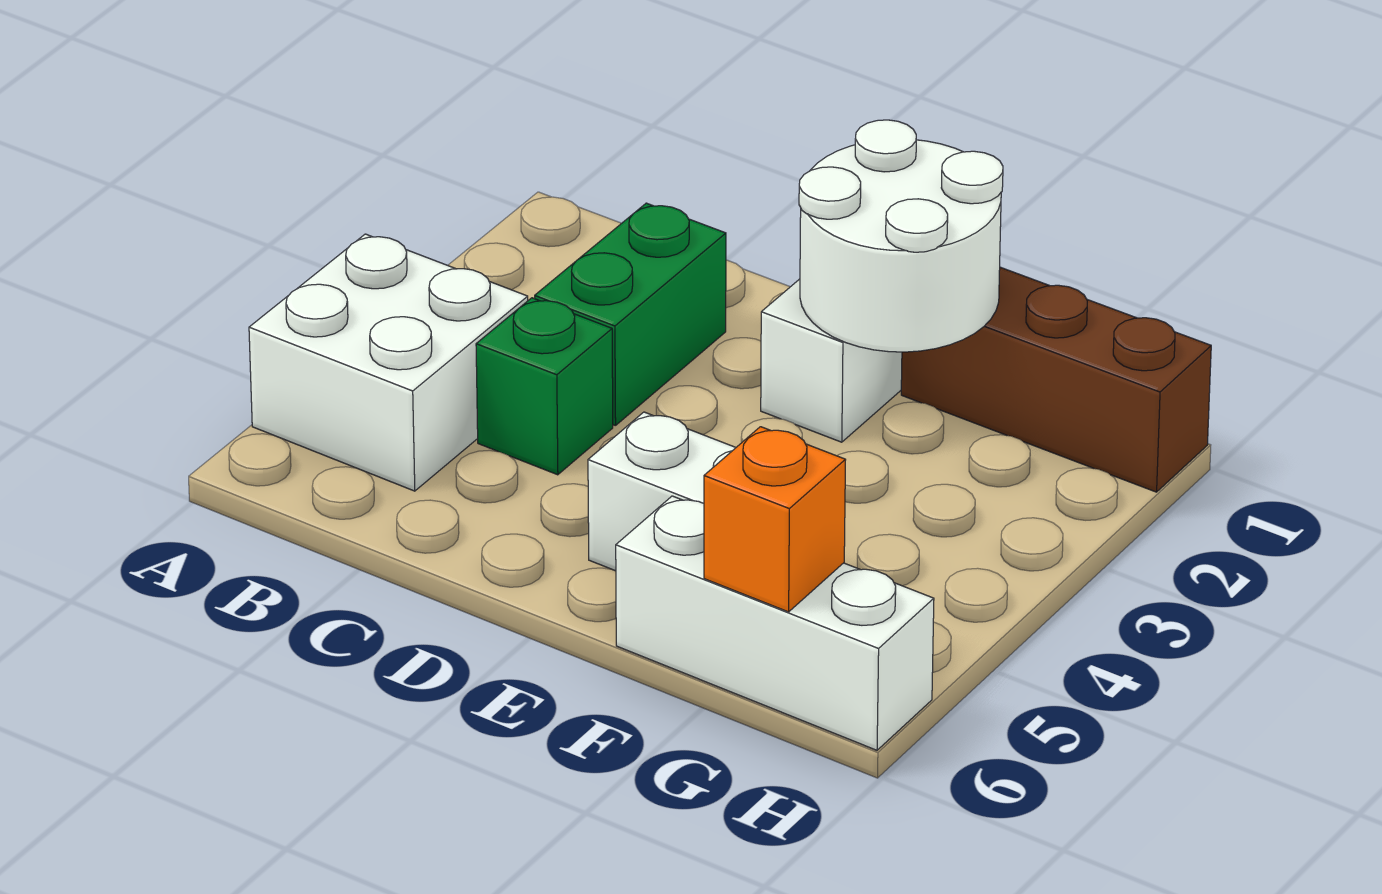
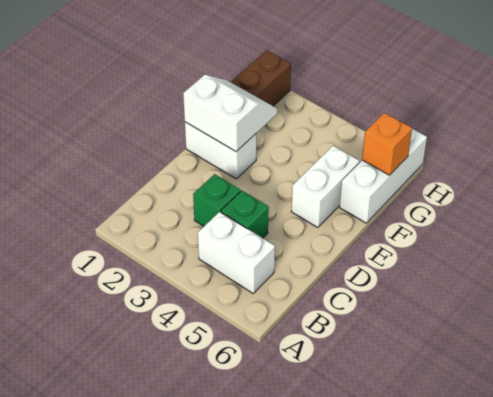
white brick A4:B5 level 1 -> white brick B4:B5 level 1
green brick C2:C3 level 1 -> green brick C3 level 1
white round brick E1:F2 level 2 -> white slope E1:F2 level 2 top E

